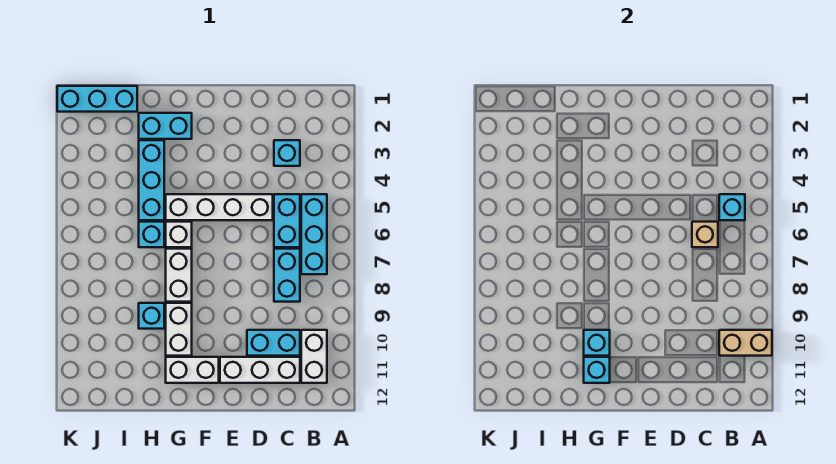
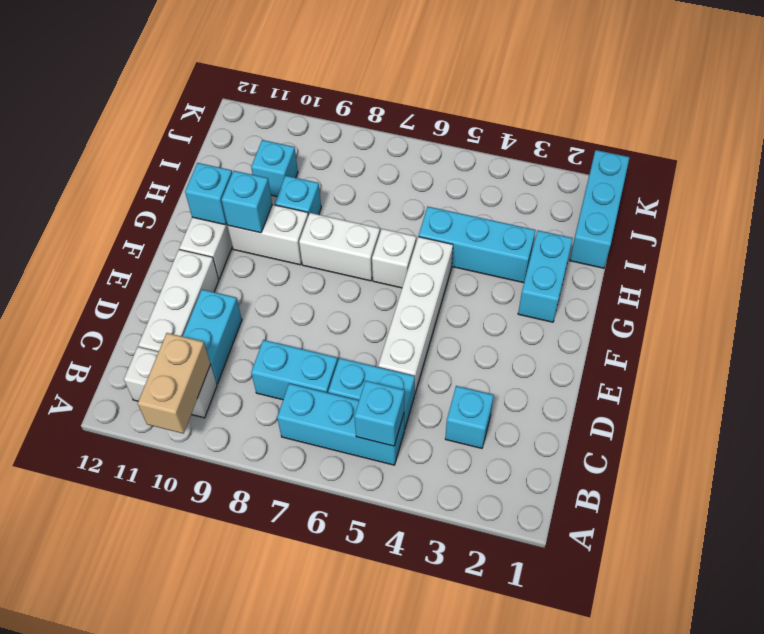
tan brick C6 level 2 -> none
cyan brick H6 level 1 -> cyan brick I10 level 1

